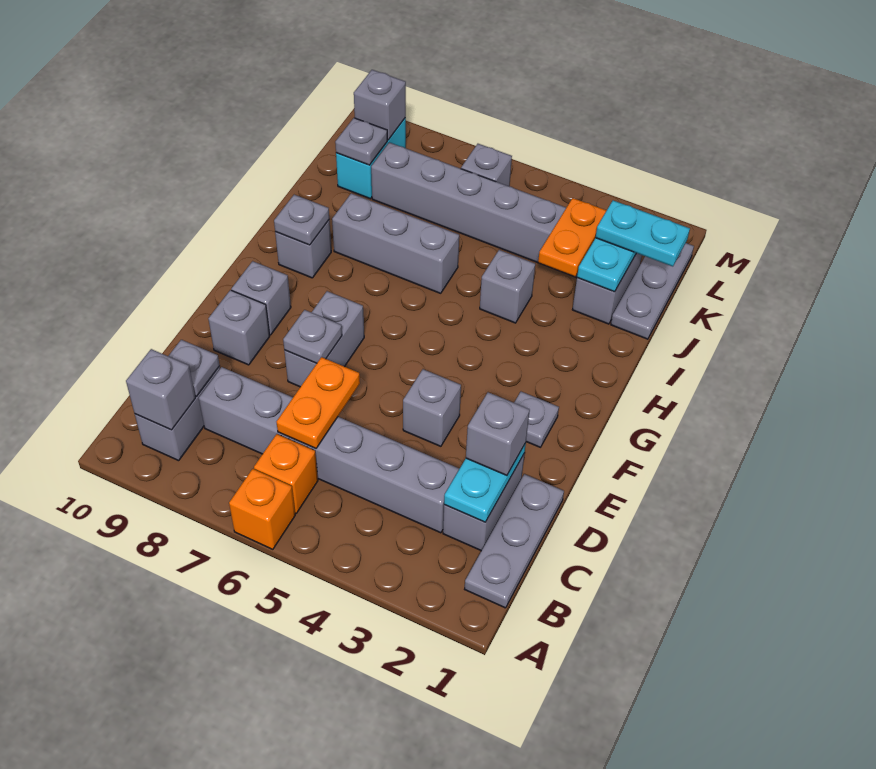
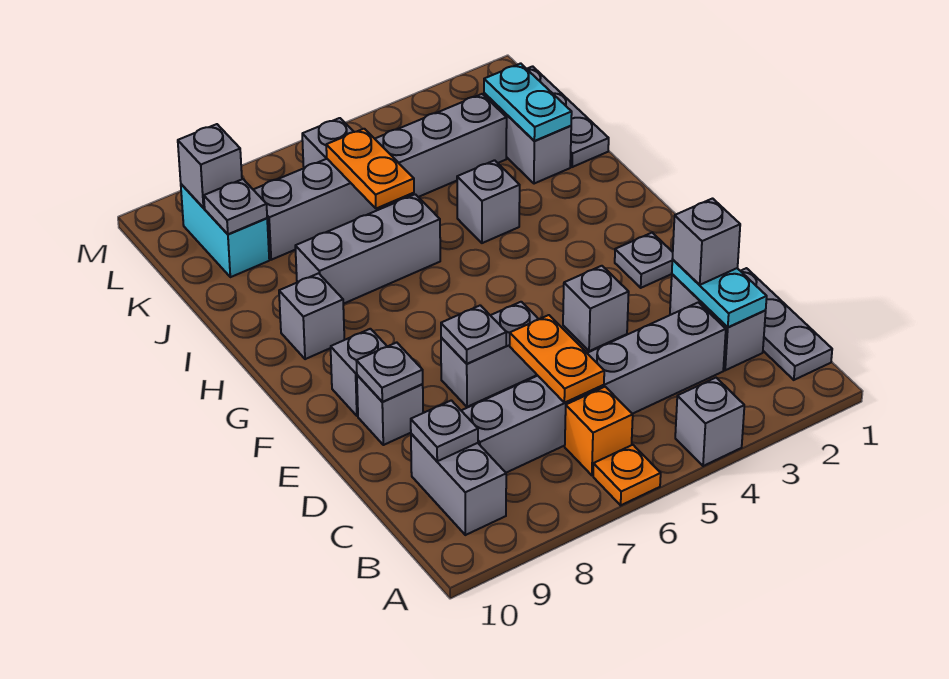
orange brick A6 level 1 -> orange plate A6 level 1
grey brick B9 level 2 -> grey brick A4 level 1
grey brick E7:F7 level 1 -> grey brick E6:E7 level 1
grey plate H9 level 2 -> grey plate E9 level 2
orange plate J3:K3 level 2 -> orange plate J6:K6 level 2
cyan plate K1:K2 level 3 -> none

